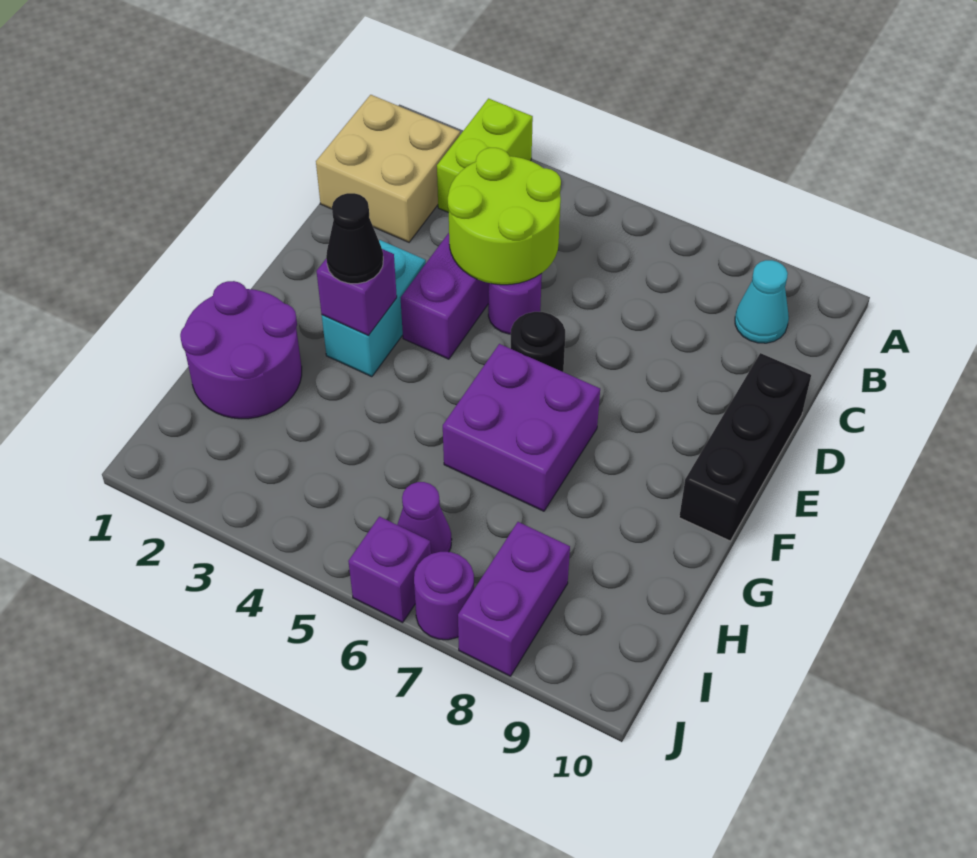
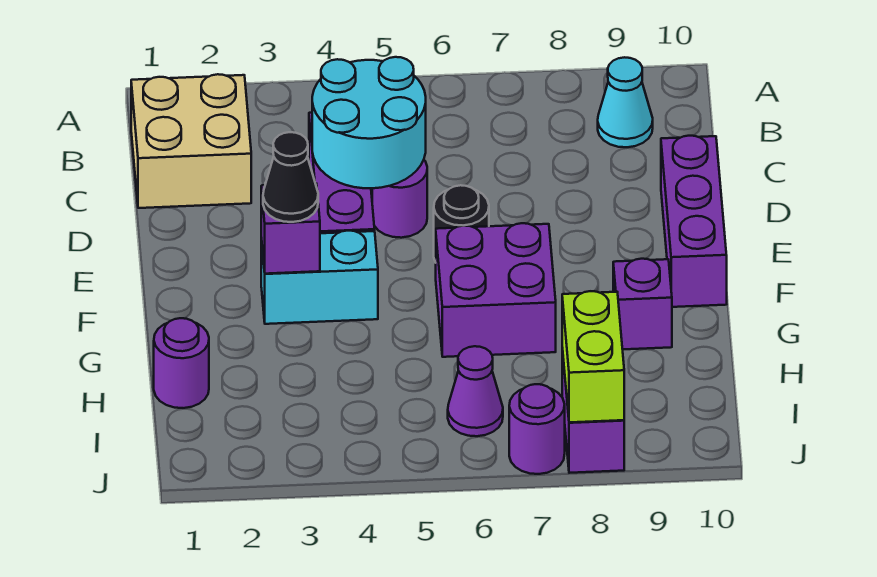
lime brick A3:B3 level 1 -> lime brick I8:J8 level 2
lime round brick C4:D5 level 2 -> cyan round brick C4:D5 level 2
black brick D10:F10 level 1 -> purple brick D10:F10 level 1
cyan brick E3:F3 level 1 -> cyan brick F3:F4 level 1
purple round brick G1:H2 level 1 -> purple round brick H1 level 1
purple brick J6 level 1 -> purple brick G9 level 1

